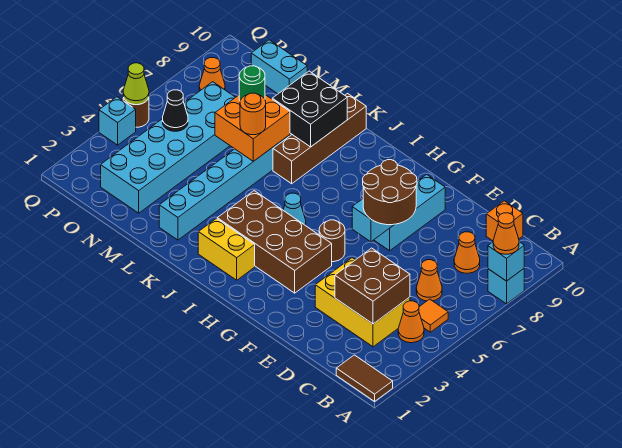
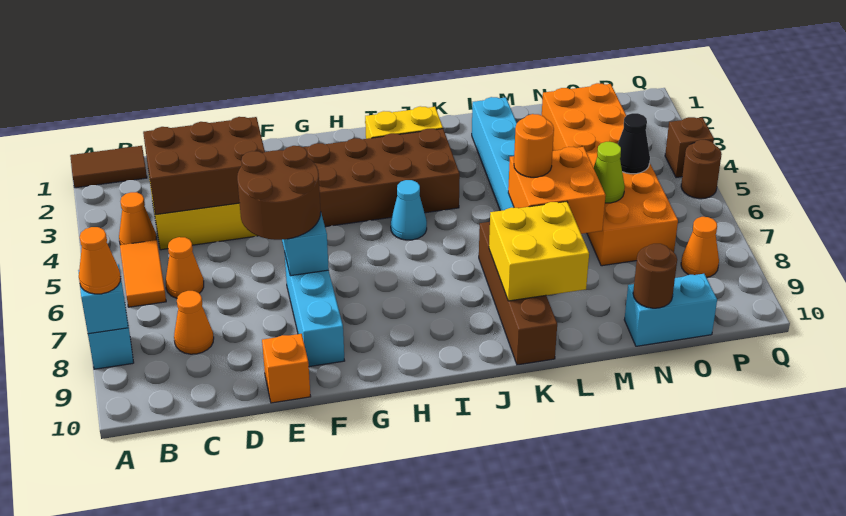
orange tile B5 level 1 -> orange tile B5:B6 level 1
brown brick C3:D4 level 2 -> brown brick C3:E4 level 2
orange brick C10 level 1 -> orange brick E10 level 1
brown round brick G5 level 1 -> brown round brick N10 level 2
black brick K8:L9 level 2 -> yellow brick K8:L9 level 2
green round brick M7 level 3 -> none
cyan brick N2:O7 level 1 -> orange brick N2:O7 level 1
cyan brick Q4 level 1 -> brown brick Q4 level 1
lime cone Q5 level 2 -> lime cone N6 level 2

